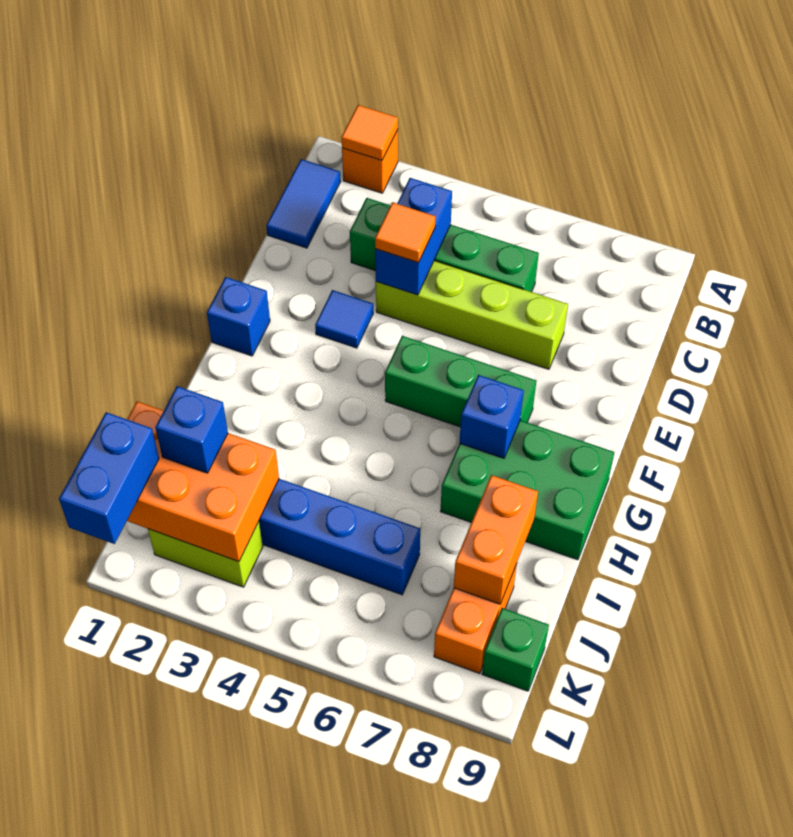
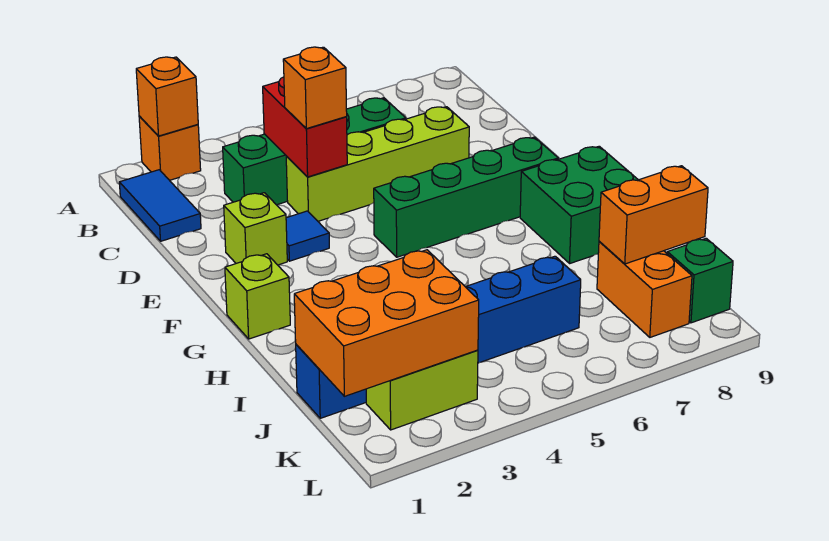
orange tile A2 level 2 -> orange brick A2 level 2
blue brick C4:D4 level 2 -> red brick C4:D4 level 2
orange tile D4 level 3 -> orange brick D4 level 3
none -> lime brick E2 level 1
blue brick F1 level 1 -> none
green brick F5:F7 level 1 -> green brick F5:F8 level 1
none -> lime brick G1 level 1
green brick G7:H9 level 1 -> green brick G8:H9 level 1
blue brick G7 level 2 -> none
orange brick I8:J8 level 2 -> orange brick J8:J9 level 2
blue brick J2 level 3 -> none
blue brick K1:L1 level 3 -> none

